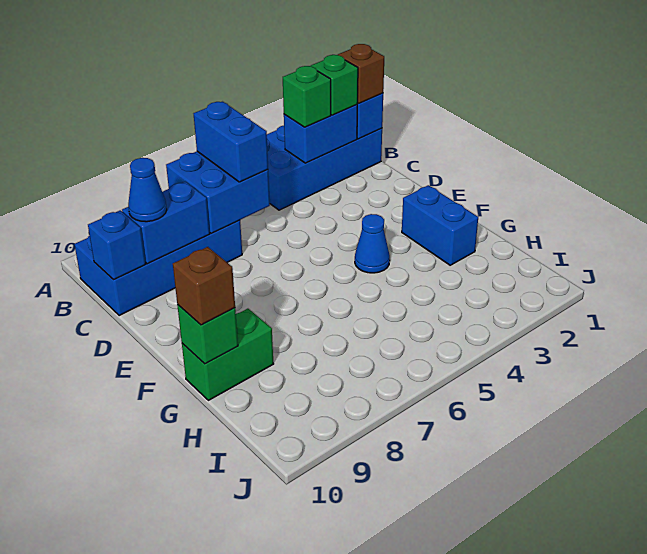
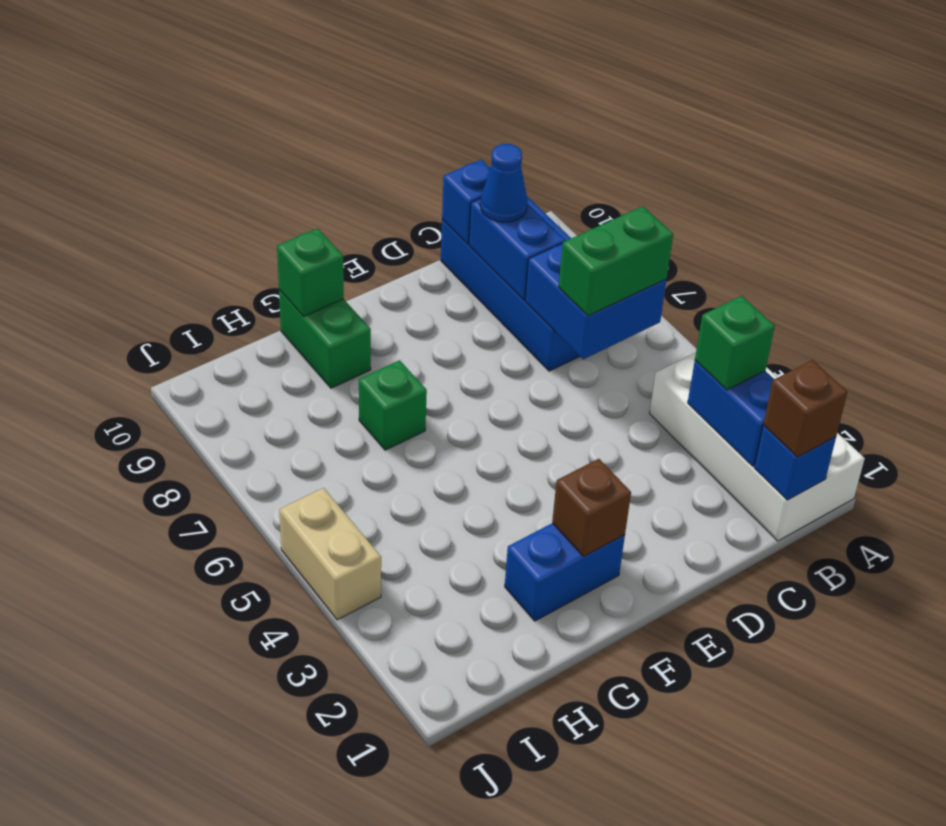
blue brick A1:B4 level 1 -> white brick A1:B4 level 1
green brick B2 level 3 -> green brick G7 level 1
blue brick B6:C6 level 3 -> green brick B6:C6 level 3
blue cone F4 level 1 -> none
brown brick G10 level 3 -> brown brick F2 level 2
none -> tan brick J4:J5 level 1

